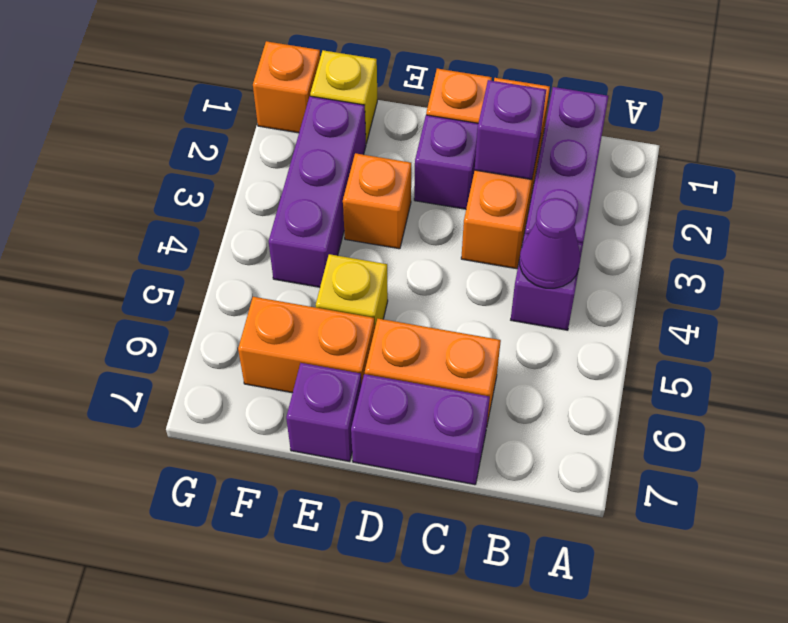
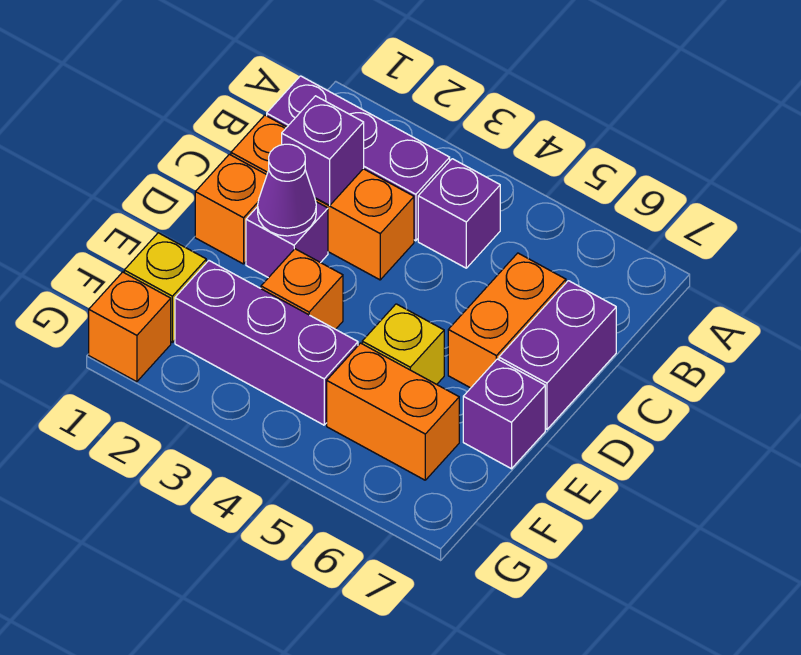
purple cone B4 level 2 -> purple cone D2 level 2
orange brick E6:F6 level 1 -> orange brick F5:F6 level 1

